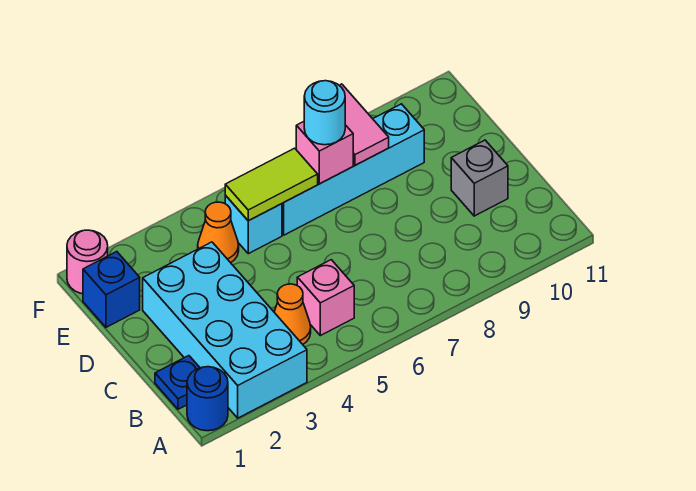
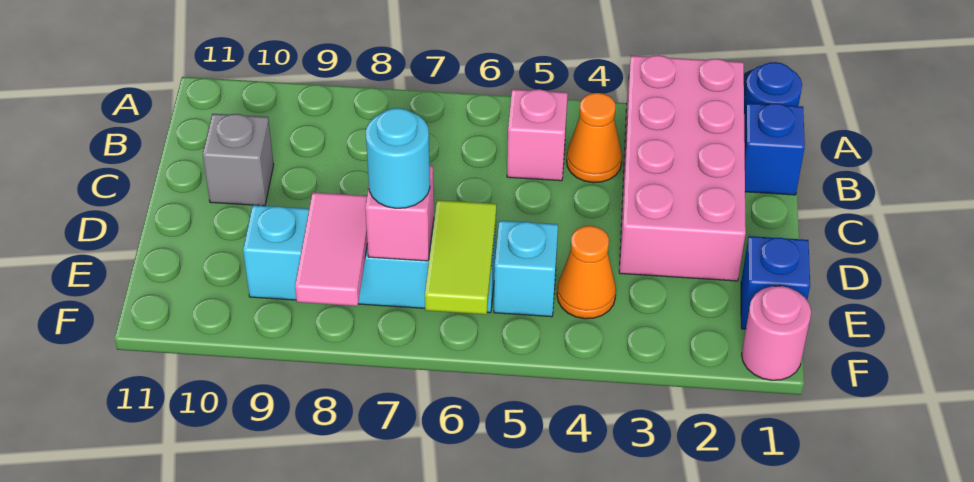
cyan brick A2:D3 level 1 -> pink brick A2:D3 level 1
blue plate B1 level 1 -> blue brick B1 level 1
lime tile E5:E6 level 2 -> lime tile E6:F6 level 2

